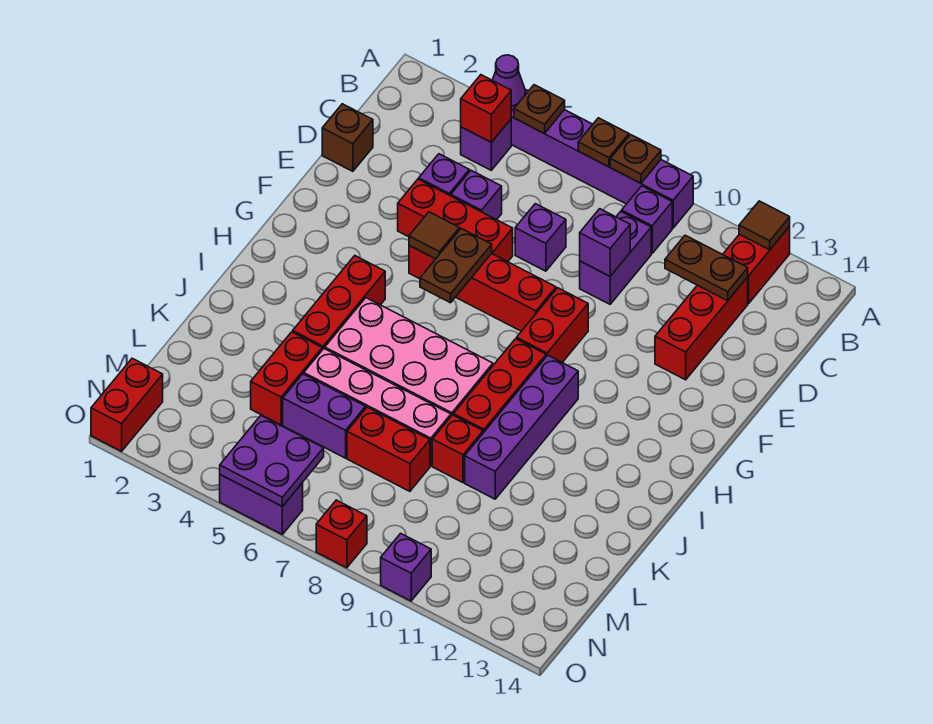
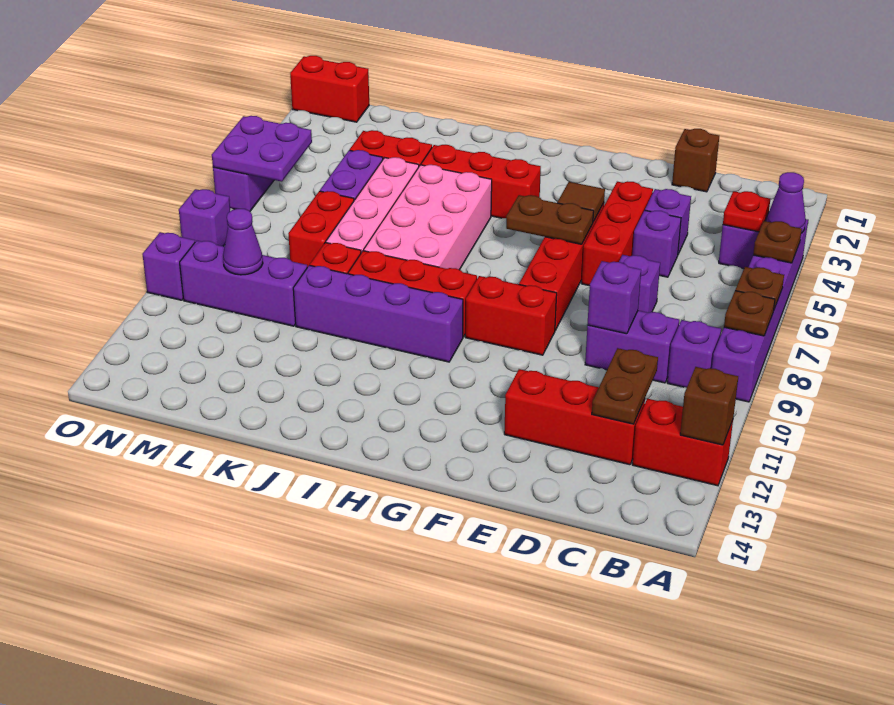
brown tile A12 level 2 -> brown brick A12 level 2
red brick B4 level 2 -> red plate B4 level 2
none -> purple brick L10:N10 level 1
none -> purple cone M10 level 2
red brick O8 level 1 -> purple brick O8 level 1

